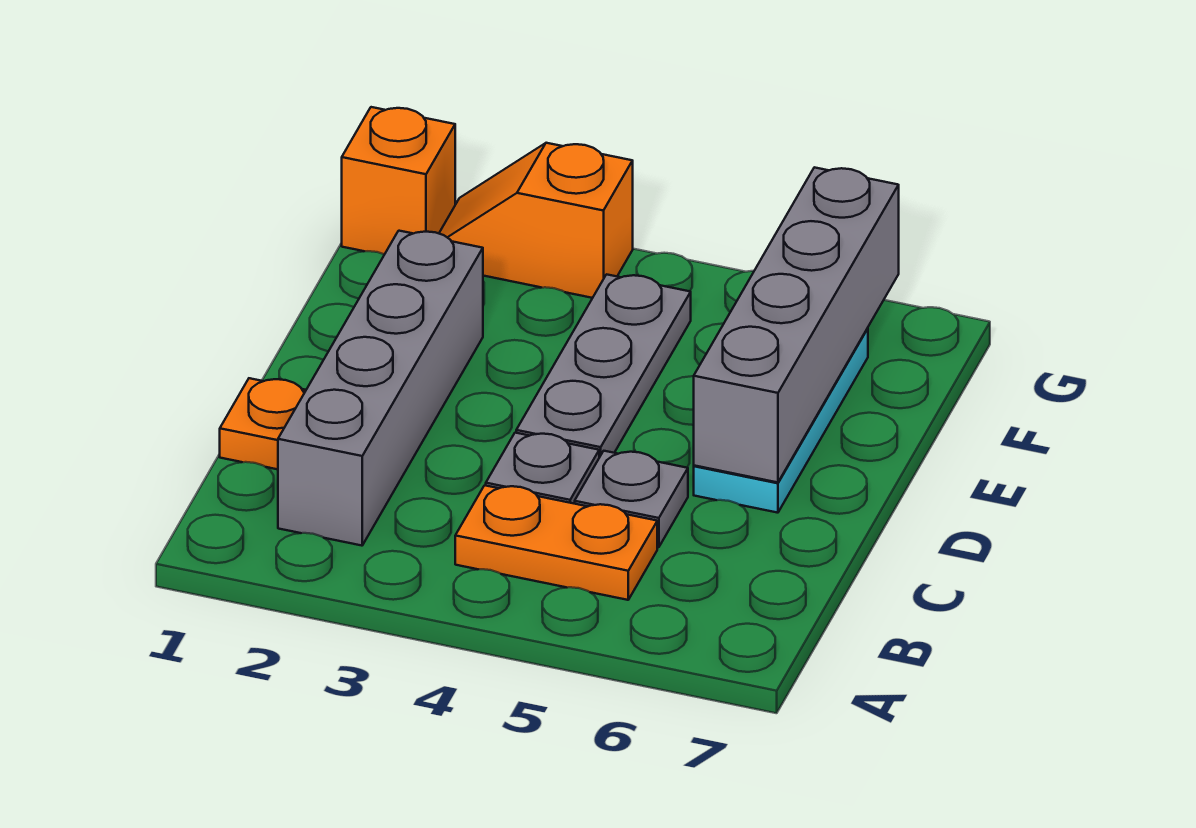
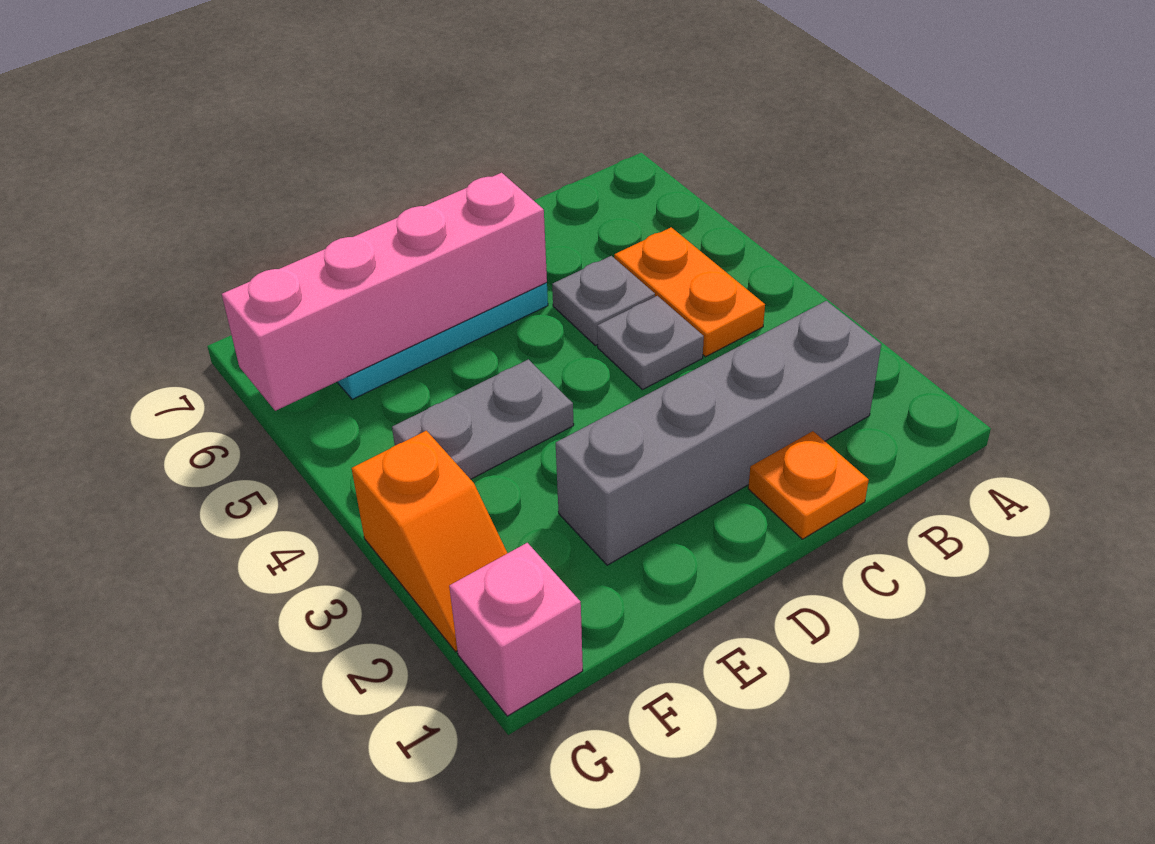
grey plate D4:F4 level 1 -> grey plate E4:F4 level 1
grey brick D6:G6 level 2 -> pink brick D6:G6 level 2
orange brick G1 level 1 -> pink brick G1 level 1

